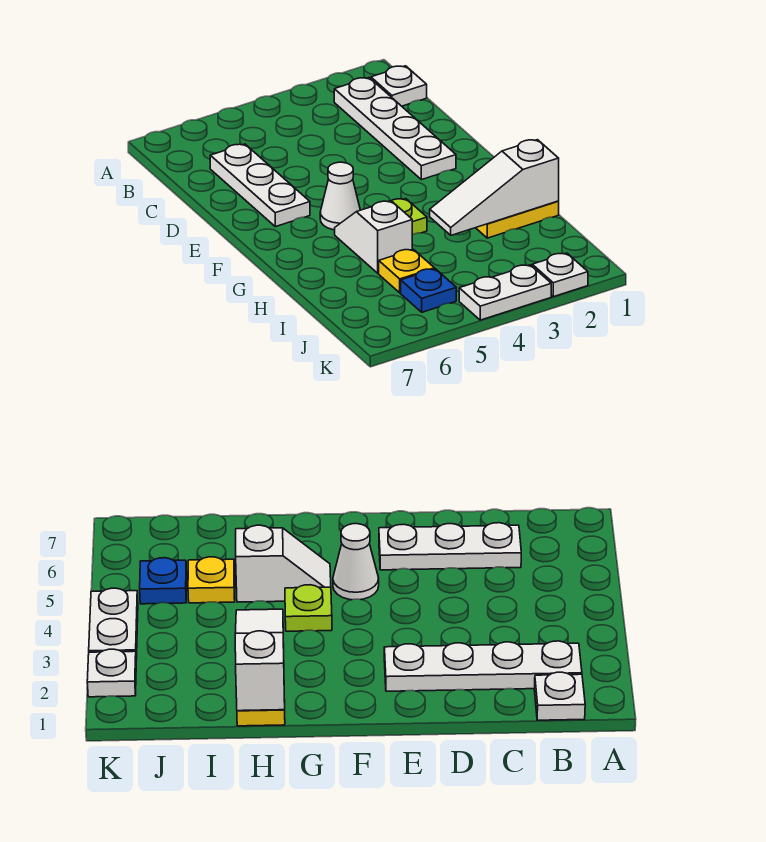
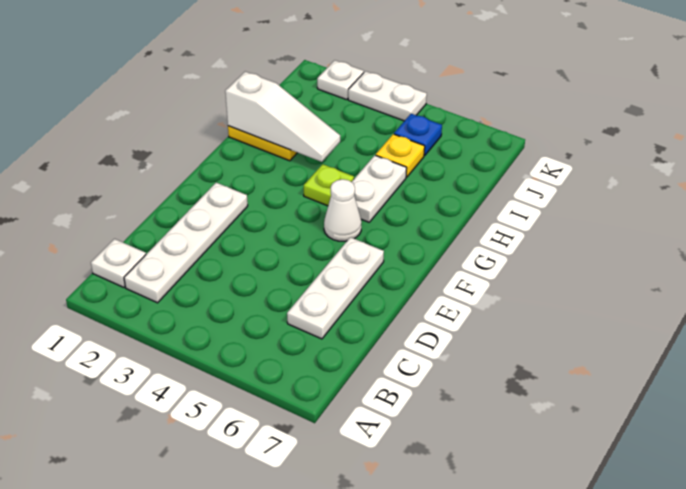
white slope G5:H5 level 1 top H -> white plate G5:H5 level 1

